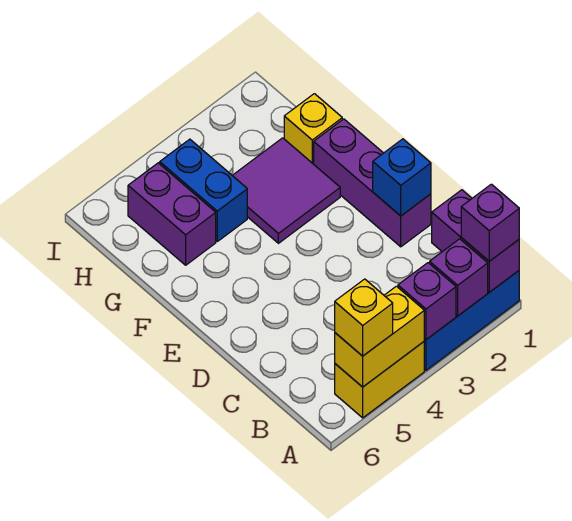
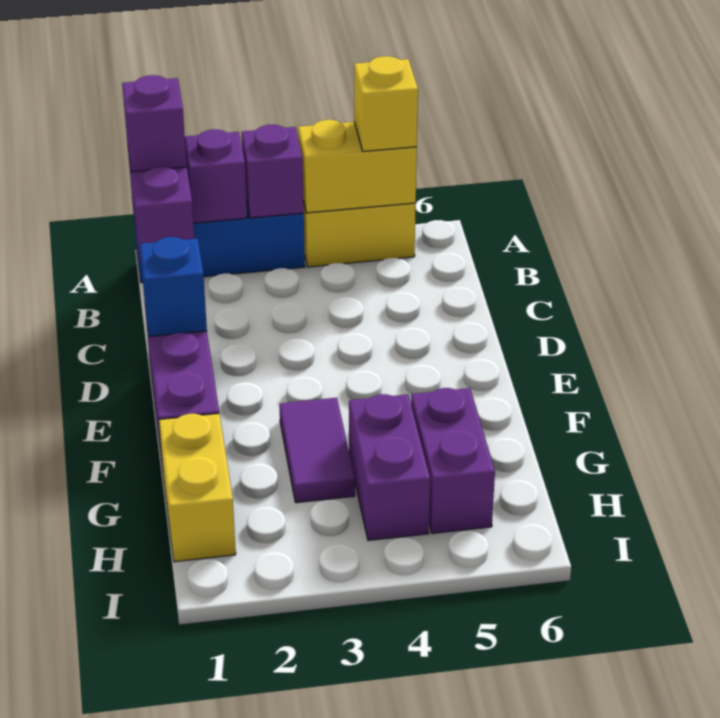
purple tile F2:G3 level 1 -> purple tile F3:G3 level 1
yellow brick G1 level 1 -> yellow brick G1:H1 level 1
blue brick G4:H4 level 1 -> purple brick G4:H4 level 1

